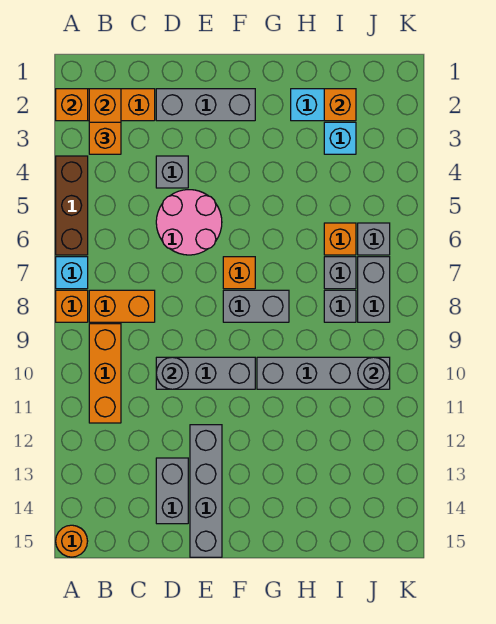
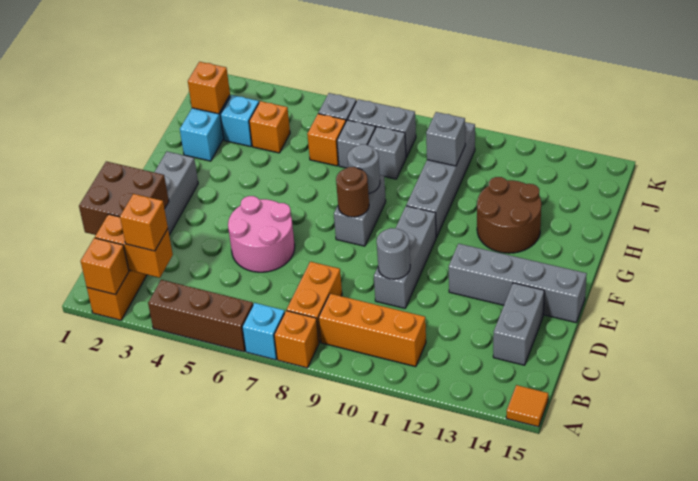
orange round brick A15 level 1 -> orange tile A15 level 1
none -> brown brick C1:D2 level 2
grey brick D4 level 1 -> grey brick I10 level 2
grey brick D13:D14 level 1 -> grey brick C14:D14 level 1
orange brick F7 level 1 -> orange brick I4 level 1
none -> brown round brick F8 level 2
none -> brown round brick G12:H13 level 1
grey round brick J10 level 2 -> grey round brick G8 level 2

